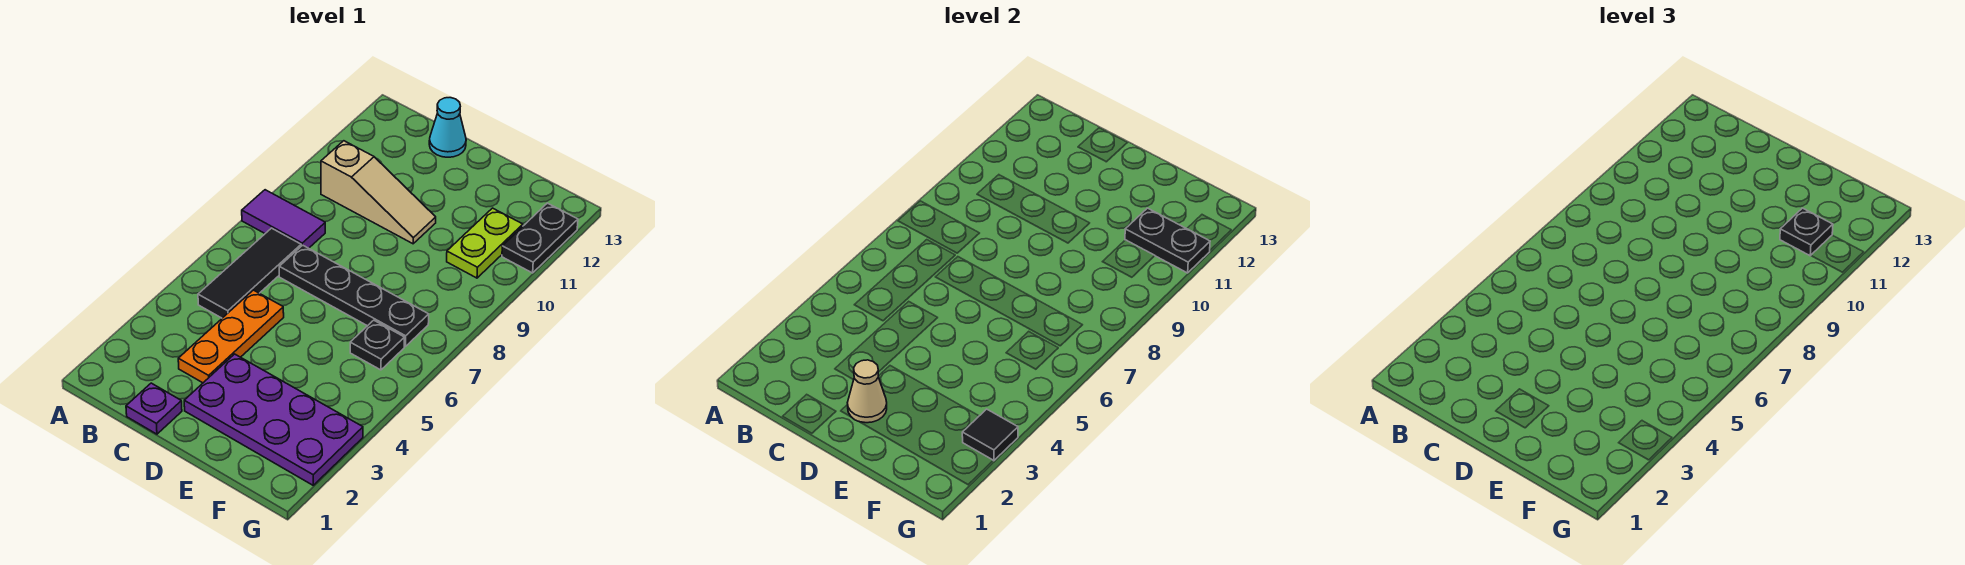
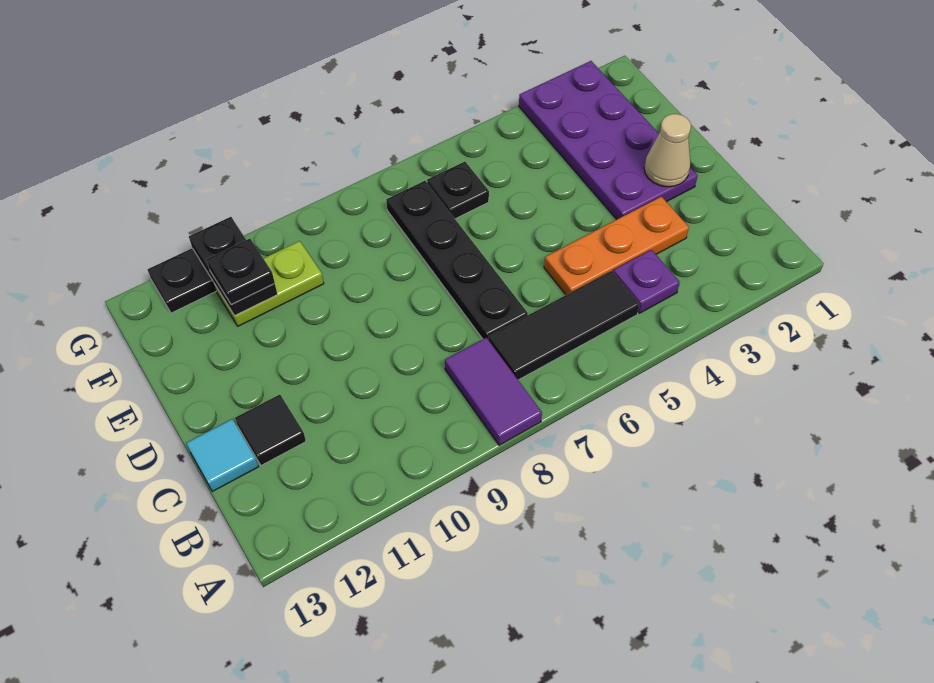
tan slope B10:D10 level 1 top B -> none
purple plate C1 level 1 -> purple plate B4 level 1
cyan cone C13 level 1 -> cyan tile C13 level 1
black tile G3 level 2 -> black tile C12 level 1

